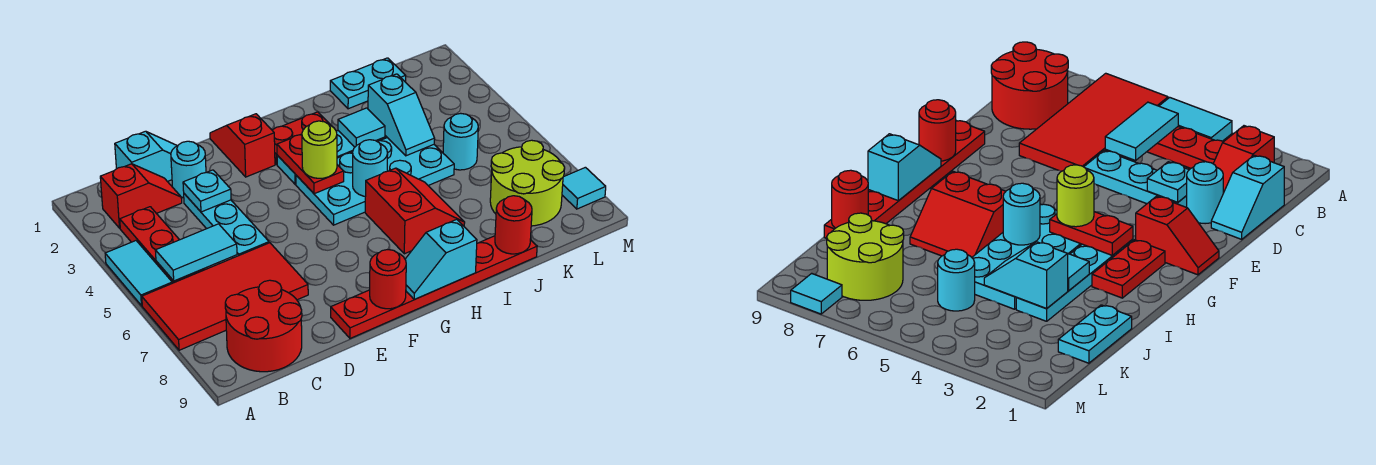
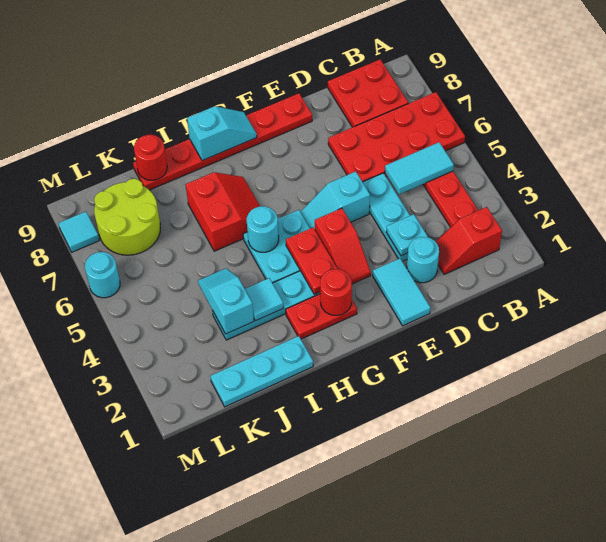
cyan tile A4:A5 level 1 -> cyan tile E1:E2 level 1
red tile A6:D7 level 1 -> red plate A6:D7 level 1
red round brick B8:C9 level 1 -> red plate B8:C9 level 1
cyan slope C1:D1 level 1 top C -> cyan slope E5:F5 level 1 top E
red slope F1:F2 level 1 top 2 -> red slope F3:F4 level 1 top 4
red round brick F9 level 2 -> red round brick G2 level 2
cyan plate G4:J5 level 1 -> cyan plate G4:H5 level 1
lime round brick G4 level 3 -> none
red slope H6:I7 level 1 top H -> red slope H6:I7 level 1 top I
cyan plate J1:K1 level 1 -> cyan plate I1:K1 level 1
cyan round brick K5 level 1 -> cyan round brick M6 level 1

